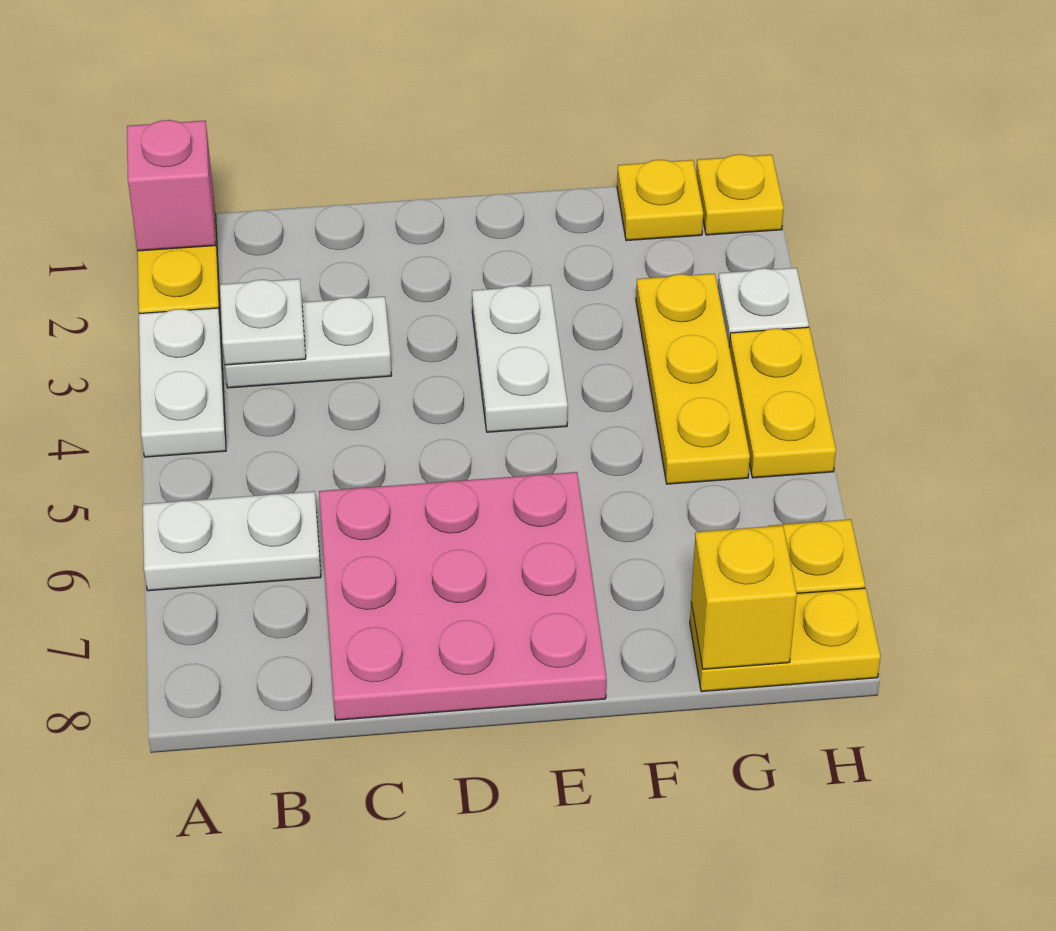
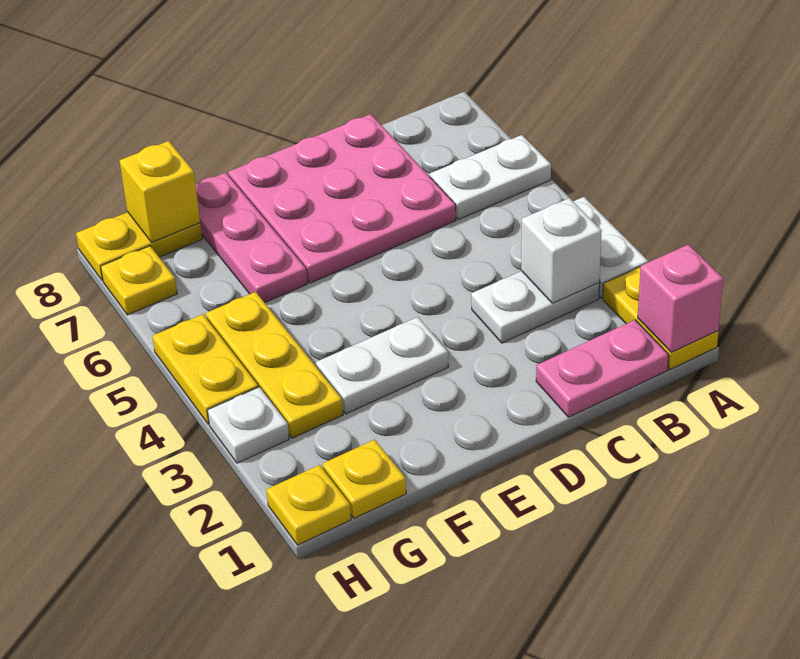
none -> pink plate B1:C1 level 1
white plate B3 level 2 -> white brick B3 level 2
white plate E3:E4 level 1 -> white plate E3:F3 level 1
none -> pink plate F6:F8 level 1

